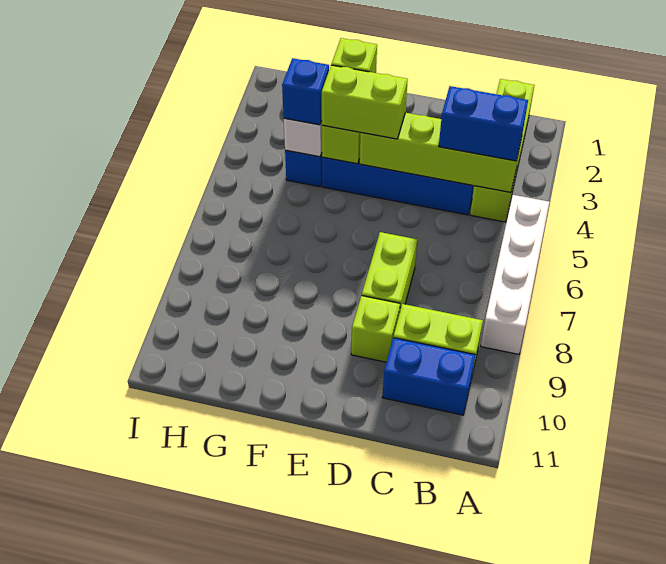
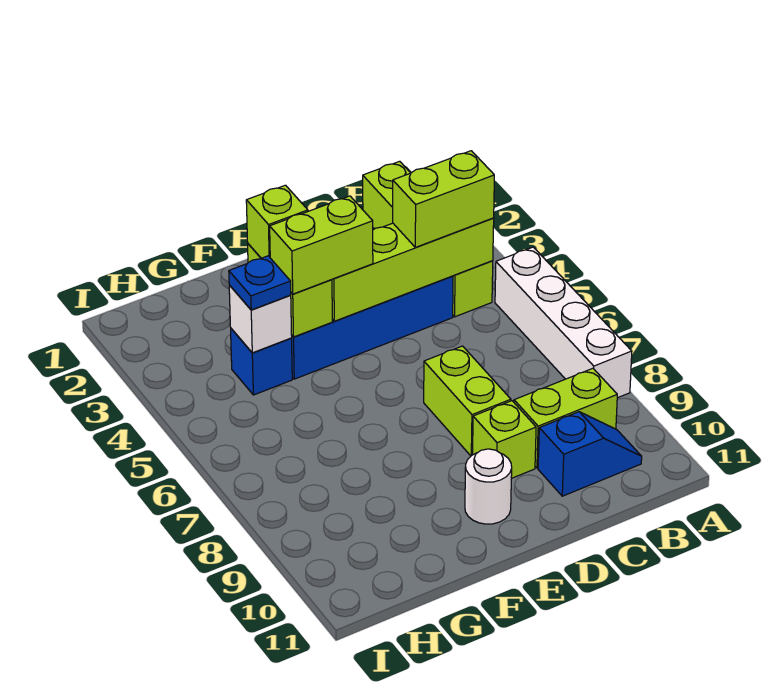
blue brick B4:C4 level 3 -> lime brick B4:C4 level 3
blue brick B10:C10 level 1 -> blue slope B10:C10 level 1 top C
none -> white round brick E10 level 1
blue brick G4 level 3 -> blue plate G4 level 3

